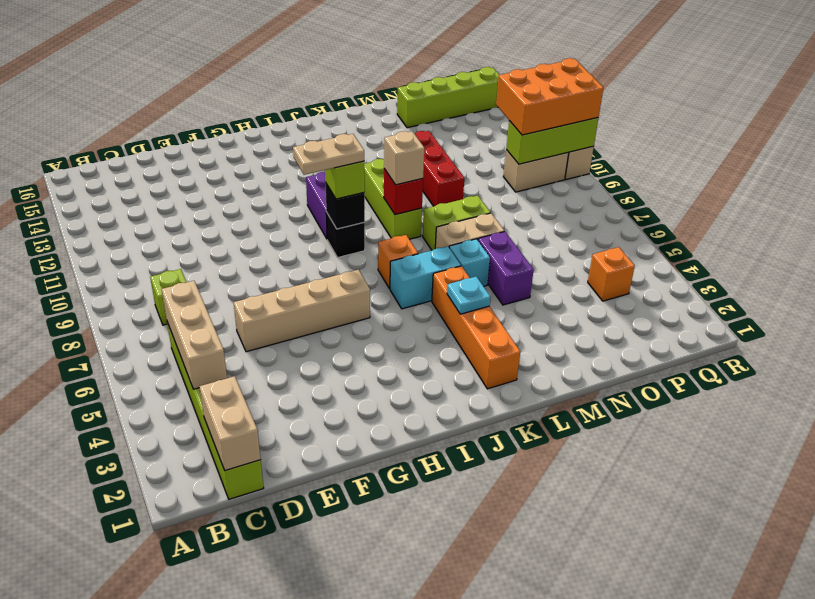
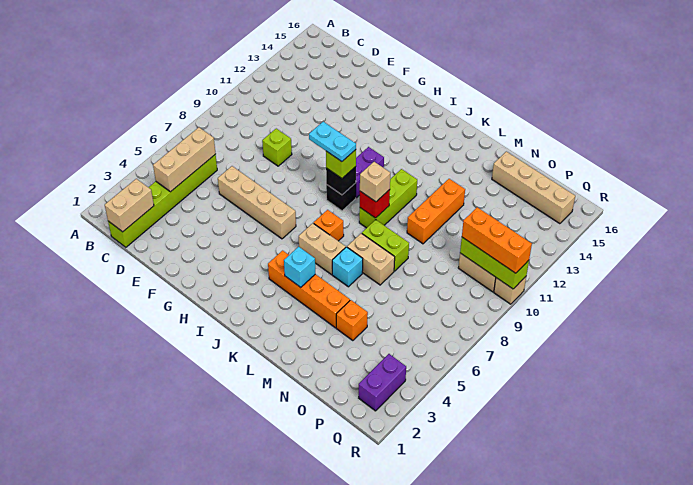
lime brick C8 level 1 -> lime brick E9 level 1
tan plate H9:I9 level 4 -> cyan plate H9:I9 level 4
cyan brick J6:K6 level 1 -> tan brick J6:K6 level 1
orange brick K2:K5 level 1 -> orange brick J4:M4 level 1
cyan plate K4 level 2 -> cyan brick K4 level 2
purple brick M5:M6 level 1 -> purple brick Q2:Q3 level 1
red brick M10:M12 level 1 -> orange brick M10:M12 level 1
lime brick N15:Q15 level 1 -> tan brick N15:Q15 level 1
orange brick P4 level 1 -> orange brick N4 level 1
orange brick P10:R11 level 3 -> orange brick P10:R10 level 3

